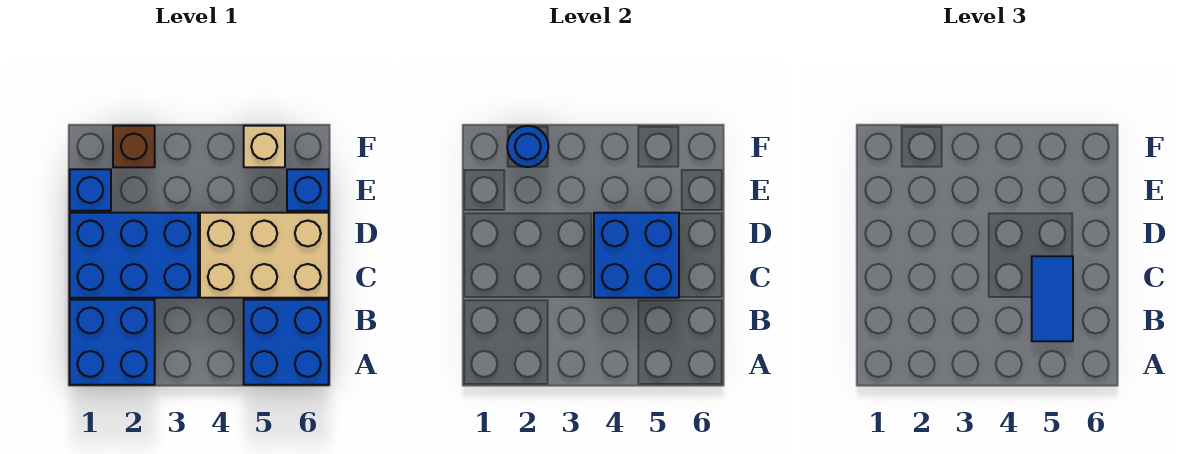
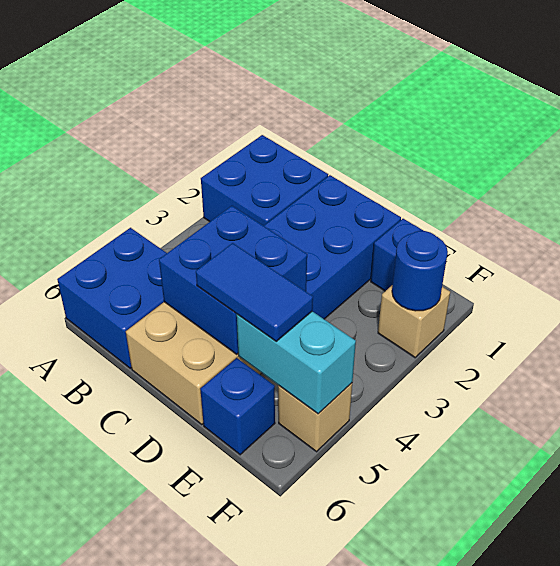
blue tile B5:C5 level 3 -> blue tile D5:E5 level 3
none -> cyan brick E5:F5 level 2
brown brick F2 level 1 -> tan brick F2 level 1

